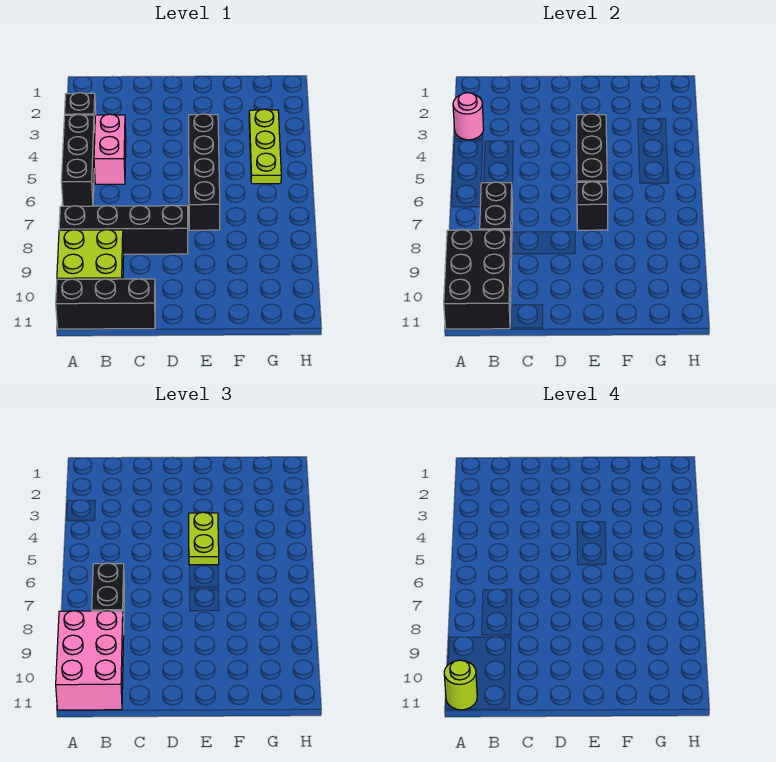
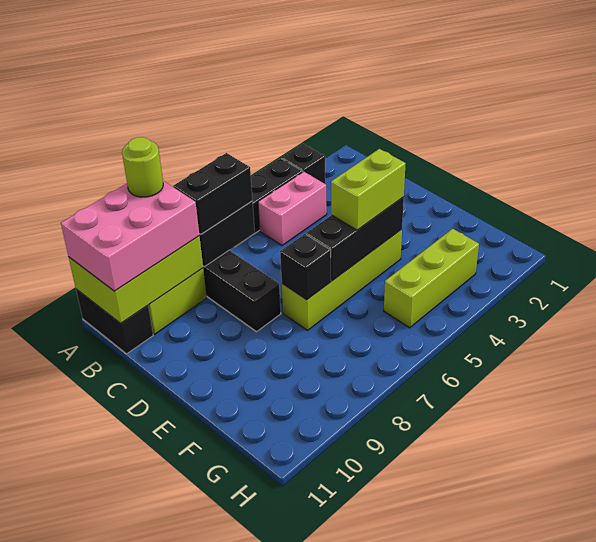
pink round brick A3 level 2 -> none
black brick A9:B11 level 2 -> lime brick A9:B11 level 2
black brick A11:C11 level 1 -> black brick A11:B11 level 1
lime round brick A11 level 4 -> lime round brick A9 level 4
black brick E4:E7 level 1 -> lime brick E4:E7 level 1
lime plate E4:E5 level 3 -> lime brick E4:E5 level 3
lime plate G3:G5 level 1 -> lime brick G3:G5 level 1

